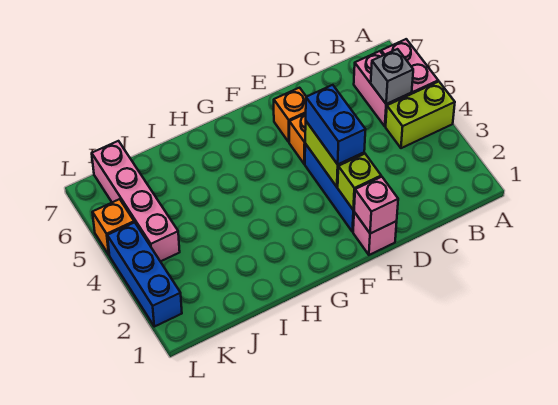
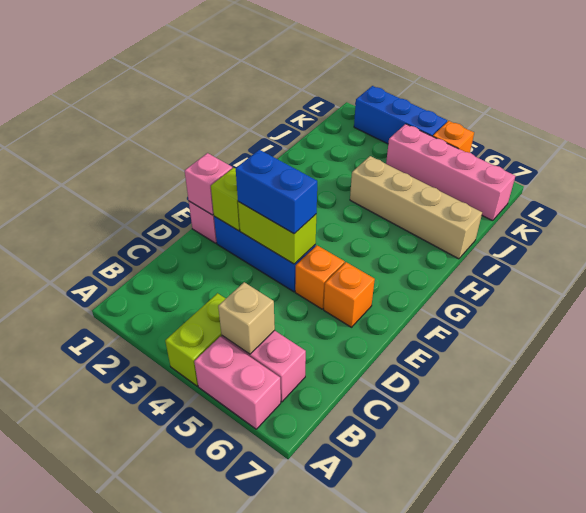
grey brick B5 level 2 -> tan brick B5 level 2
none -> tan brick I4:I7 level 1

